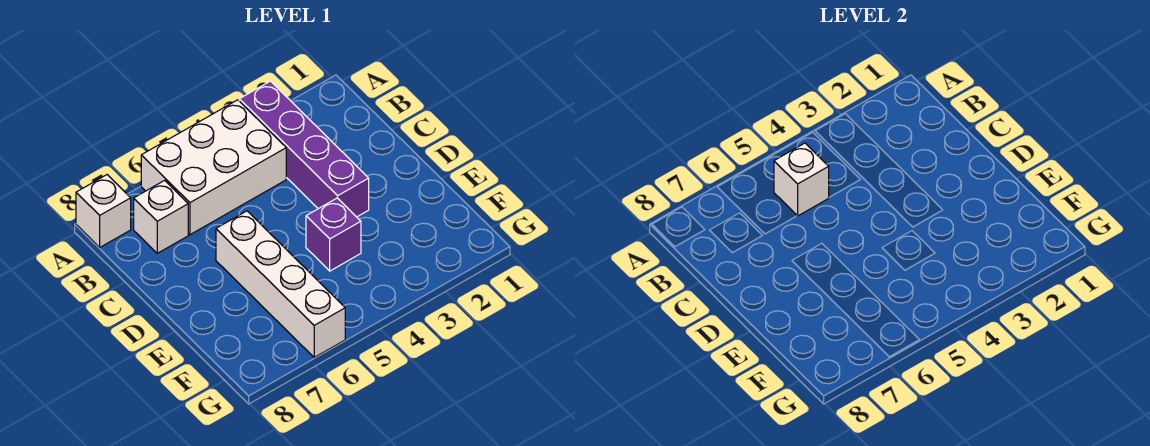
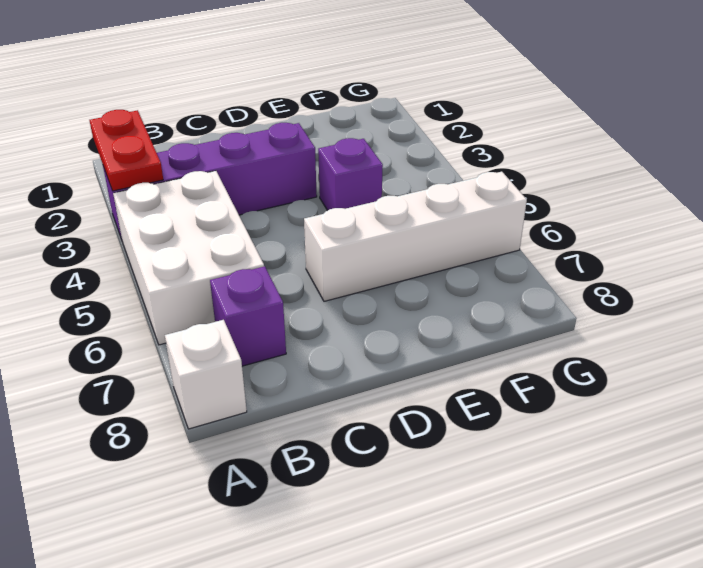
none -> red plate A2:A3 level 2
white brick B5 level 2 -> none
white brick B7 level 1 -> purple brick B7 level 1

